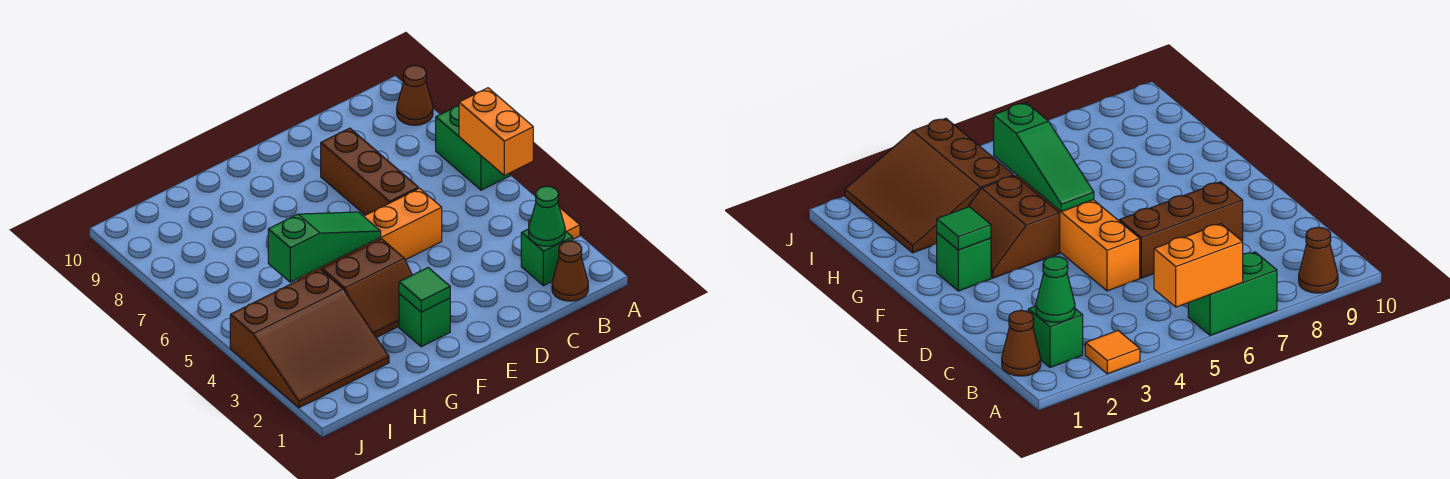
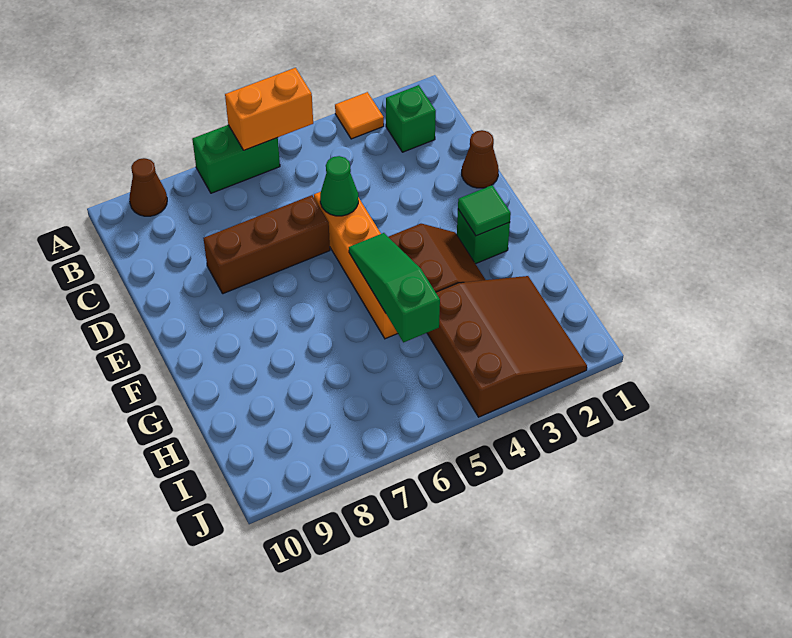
brown cone B1 level 1 -> brown cone D1 level 1
green cone B2 level 2 -> green cone D5 level 2

